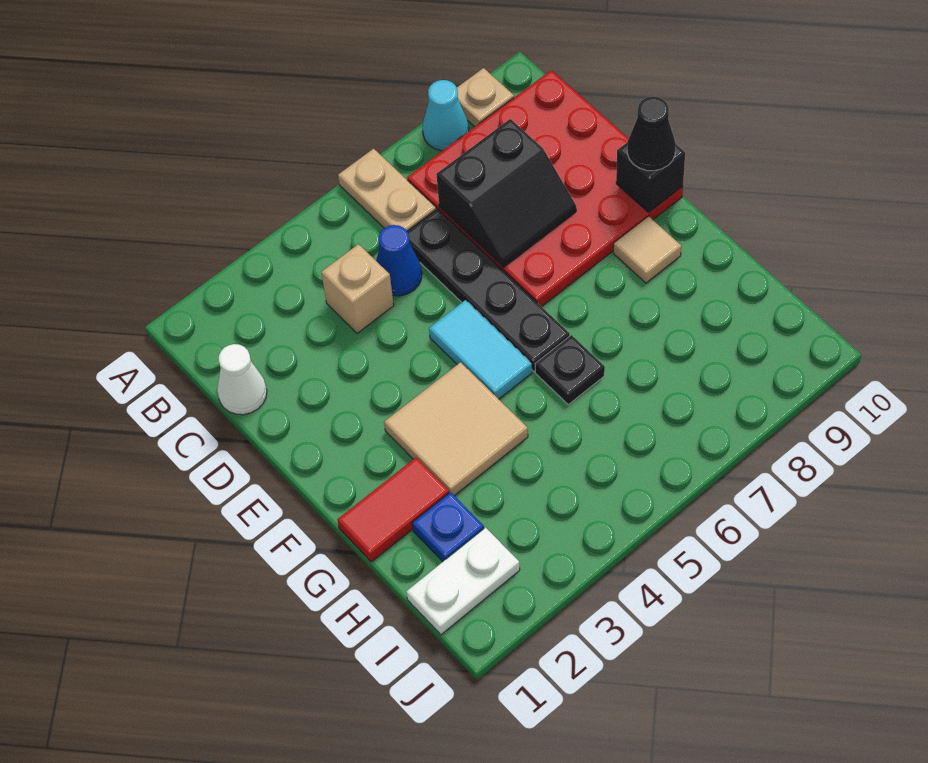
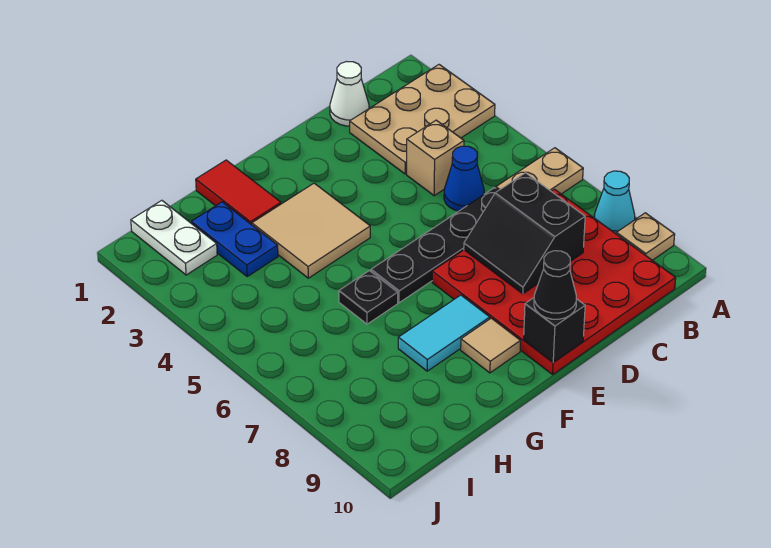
none -> tan plate A2:C3 level 1
cyan tile E5:F5 level 1 -> cyan tile F8:G8 level 1
blue plate H2 level 1 -> blue plate H2:H3 level 1

